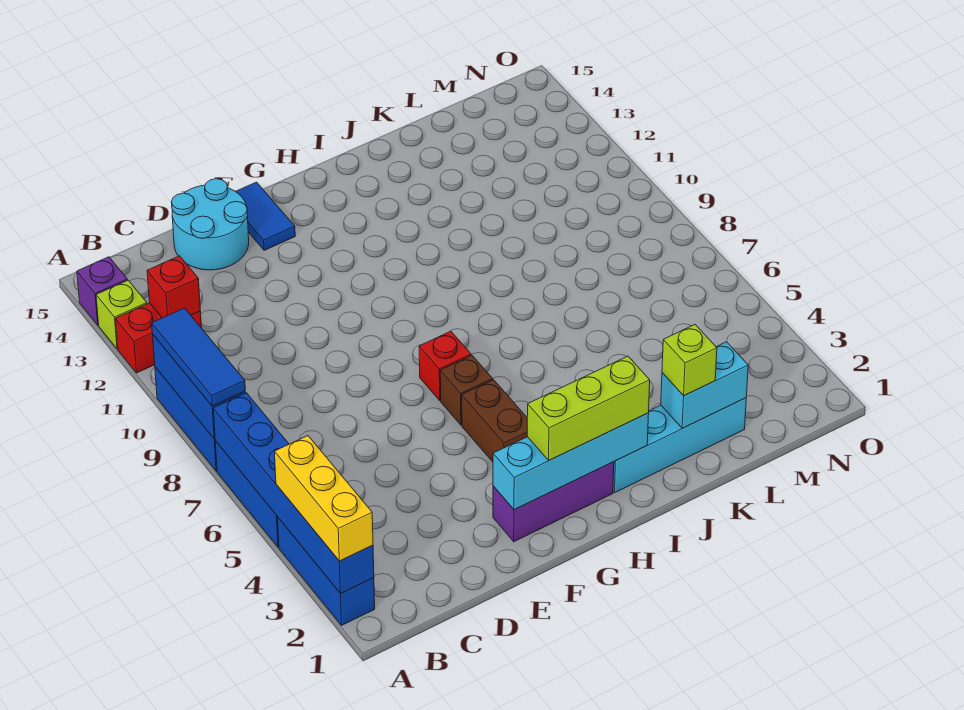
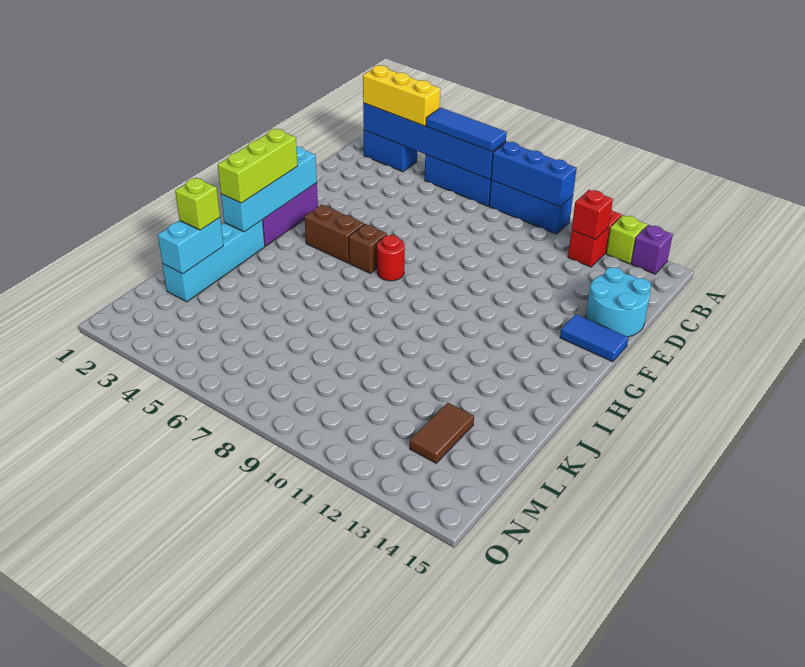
blue brick A2:A4 level 1 -> blue brick A2:A3 level 1
blue tile A8:A10 level 3 -> blue tile A5:A7 level 3
red brick G7 level 1 -> red round brick G7 level 1
none -> brown tile L13:M13 level 1

